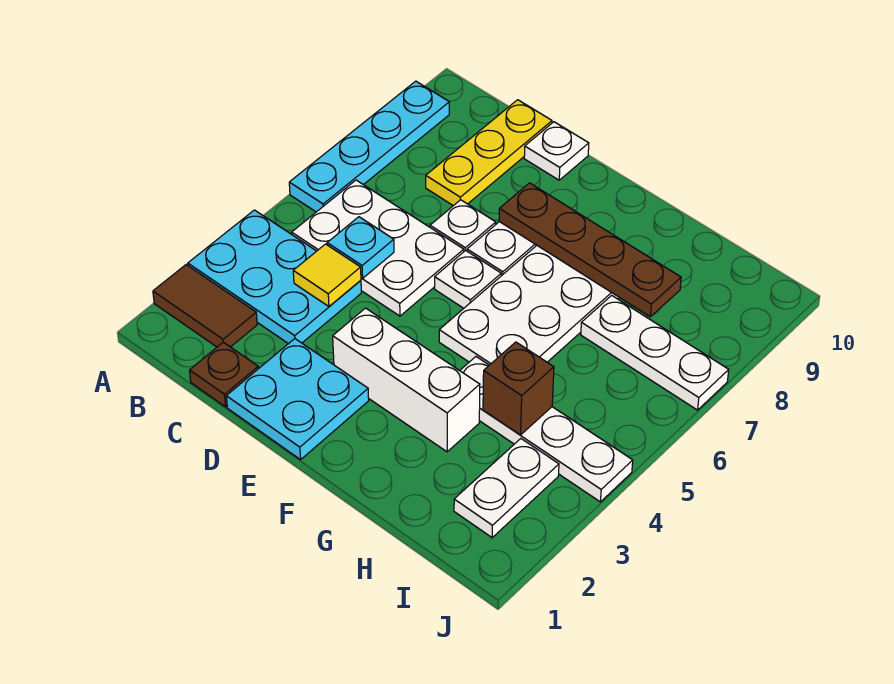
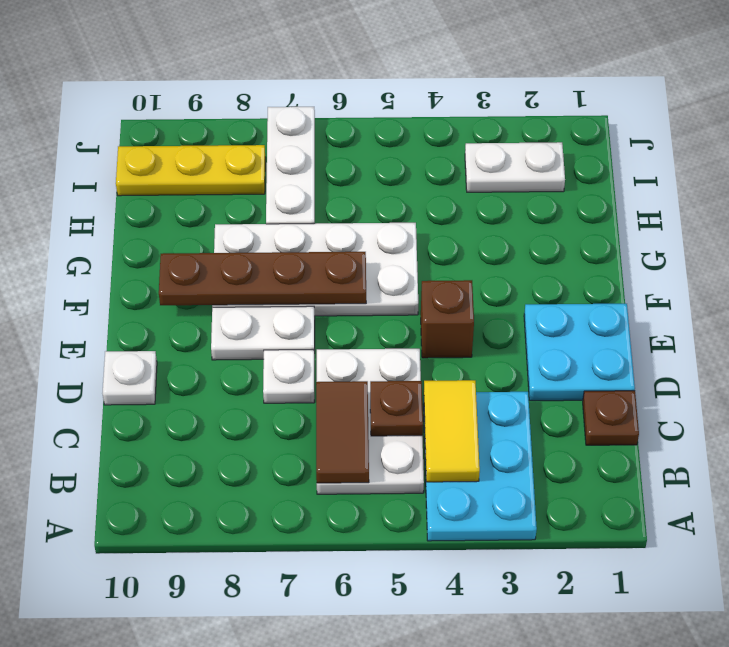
brown tile A2:B2 level 1 -> brown tile B6:C6 level 2
cyan plate A6:A9 level 1 -> none
yellow tile C4 level 2 -> yellow tile B4:C4 level 2
cyan plate C5 level 2 -> brown plate C5 level 2
yellow plate C8:C10 level 1 -> yellow plate I8:I10 level 1
white brick E3:G3 level 1 -> none
white plate E6 level 1 -> none
brown plate E8:H8 level 2 -> brown plate F6:F9 level 2
white plate G4:J4 level 1 -> none
brown brick H4 level 2 -> brown brick E4 level 1

